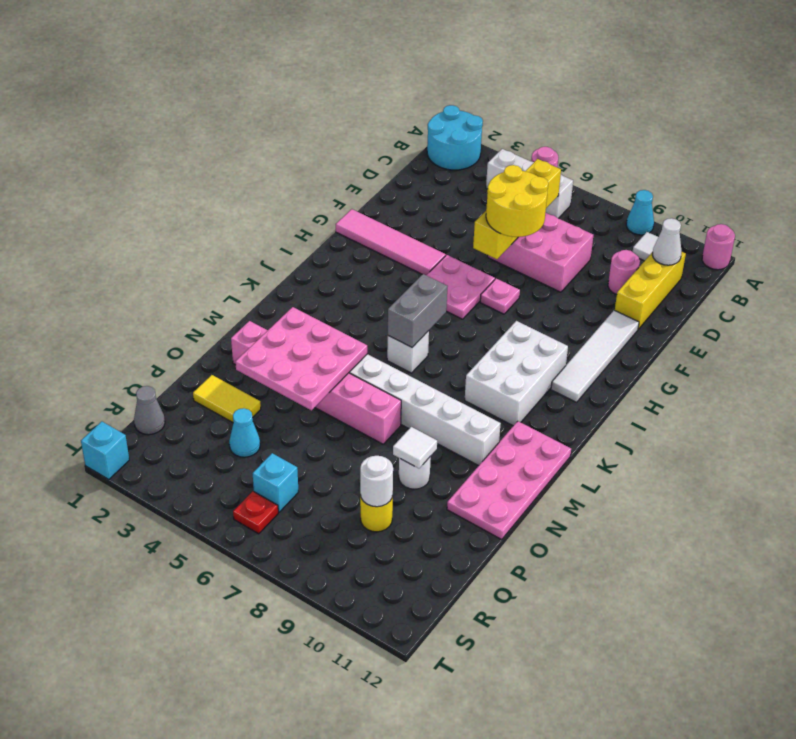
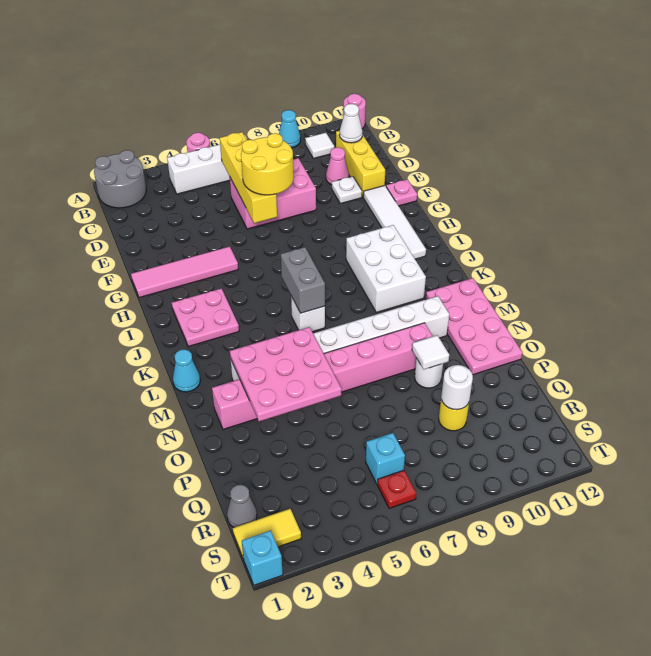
cyan round brick A1:B2 level 1 -> grey round brick A1:B2 level 1
pink round brick D10 level 1 -> pink cone D10 level 1
none -> white plate E10 level 1
pink plate G5:H6 level 1 -> pink plate I2:J3 level 1
pink plate G7 level 1 -> pink plate F12 level 1
pink brick N2:N7 level 1 -> pink brick N2:N9 level 1
yellow tile P2:P3 level 1 -> yellow tile S1:S2 level 1
cyan cone Q4 level 1 -> cyan cone L1 level 1

